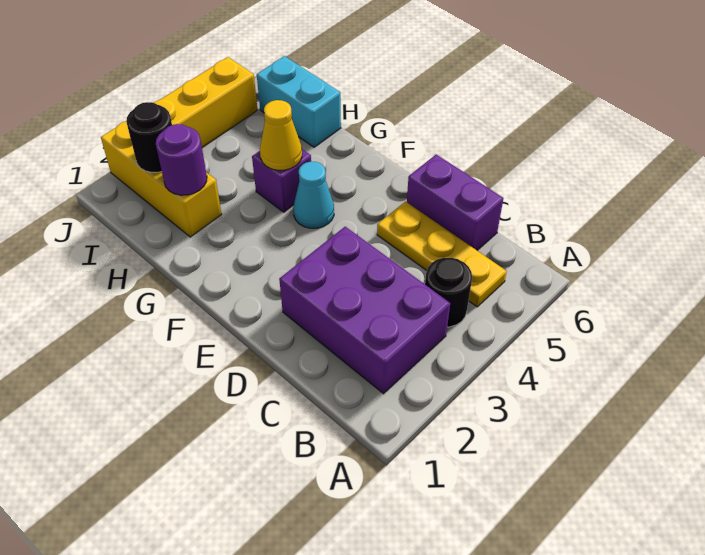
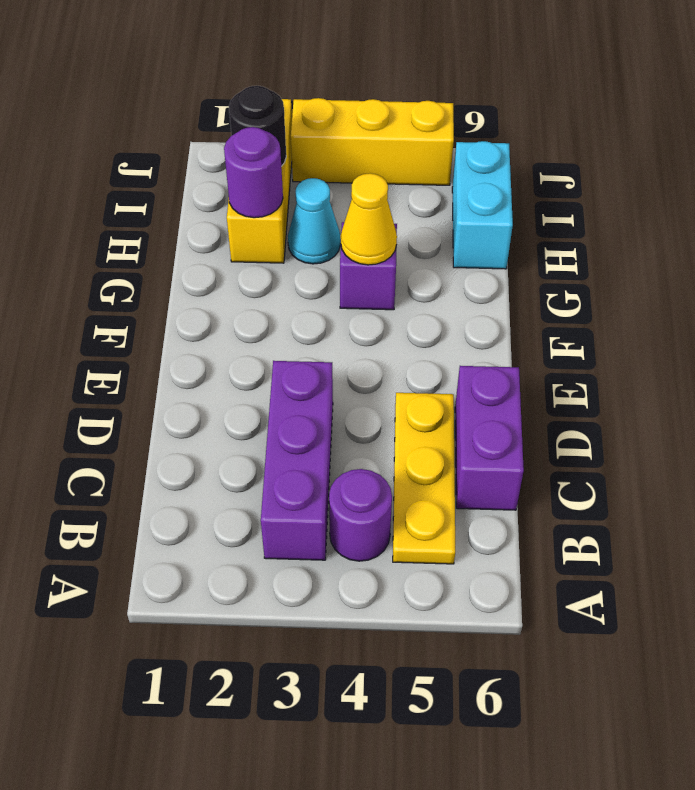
purple brick B2:D3 level 1 -> purple brick B3:D3 level 1
black round brick B4 level 1 -> purple round brick B4 level 1
cyan cone F4 level 1 -> cyan cone H3 level 1

